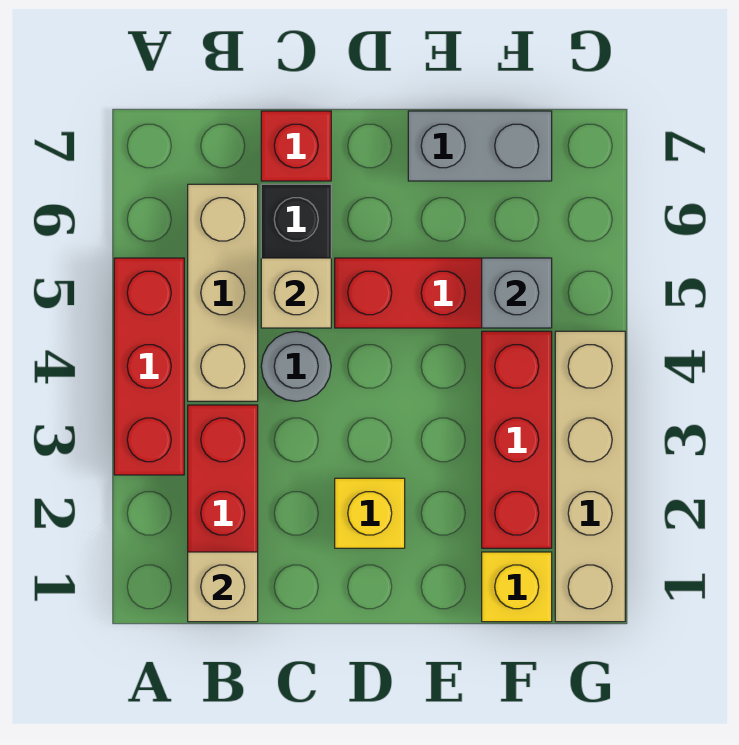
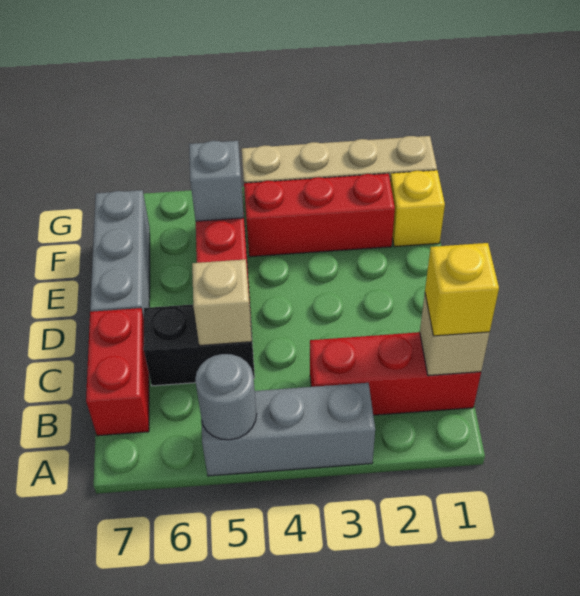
red brick A3:A5 level 1 -> grey brick A3:A5 level 1
tan brick B4:B6 level 1 -> none
grey round brick C4 level 1 -> grey round brick A5 level 2
red brick C7 level 1 -> red brick B7:C7 level 1
yellow brick D2 level 1 -> yellow brick B1 level 3
grey brick E7:F7 level 1 -> grey brick D7:F7 level 1

